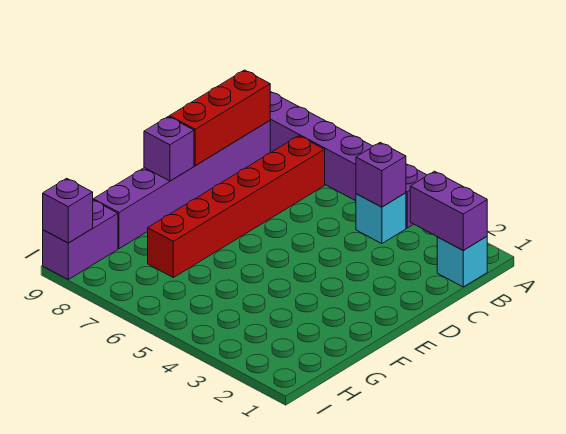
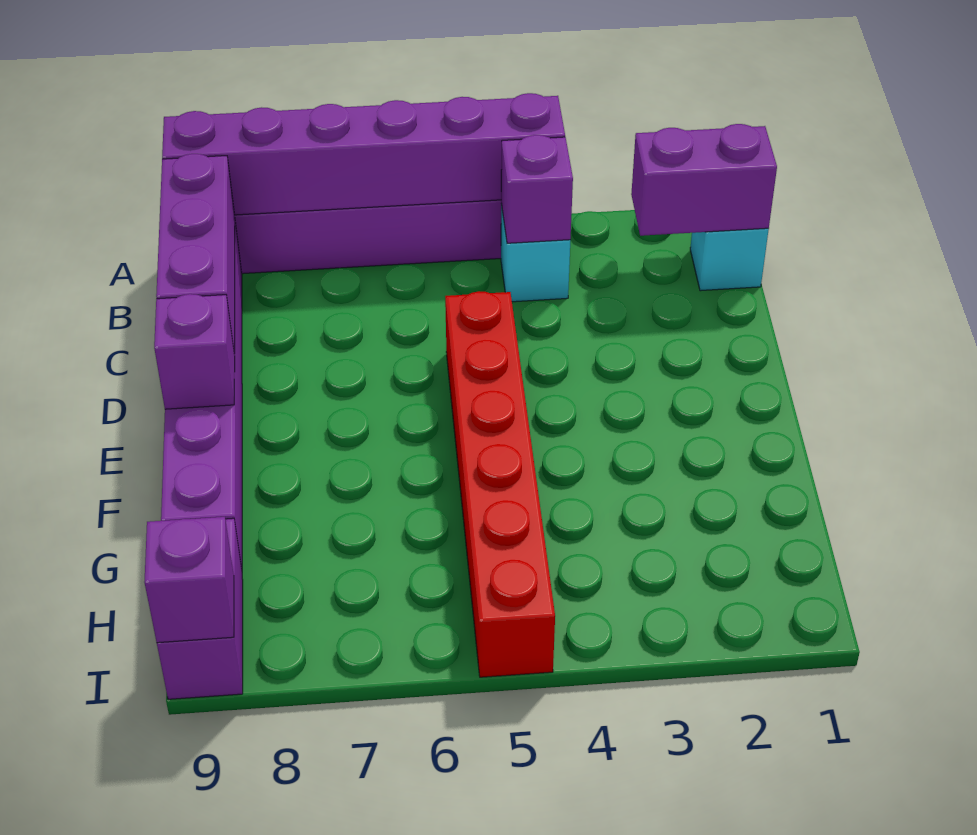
none -> purple brick A4:A9 level 2
red brick B7:G7 level 1 -> red brick D5:I5 level 1
red brick B9:D9 level 2 -> purple brick B9:D9 level 2

